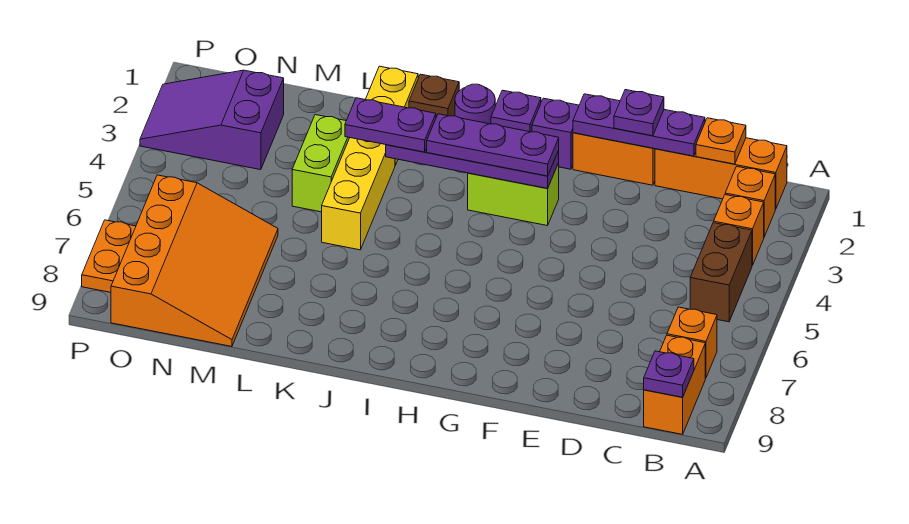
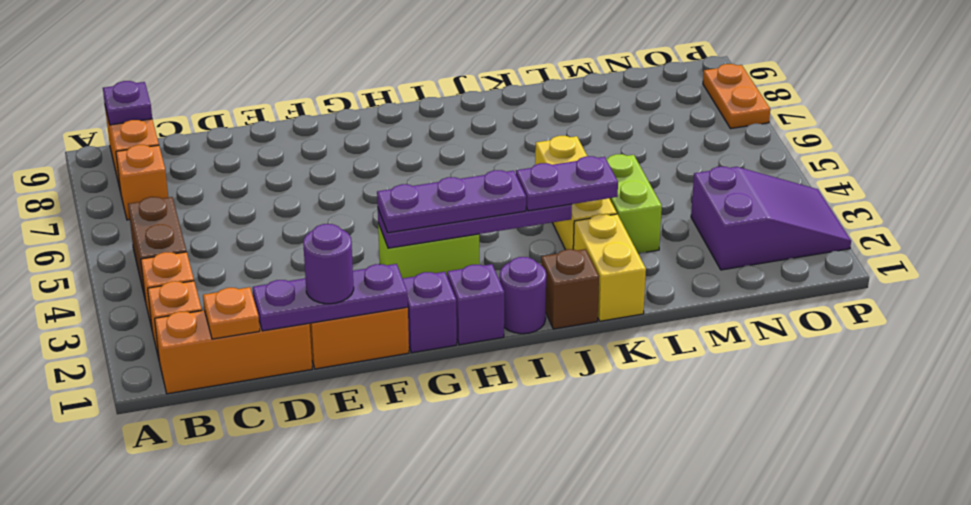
purple plate E1 level 3 -> purple round brick E1 level 3
orange slope M6:O9 level 1 top O -> none

